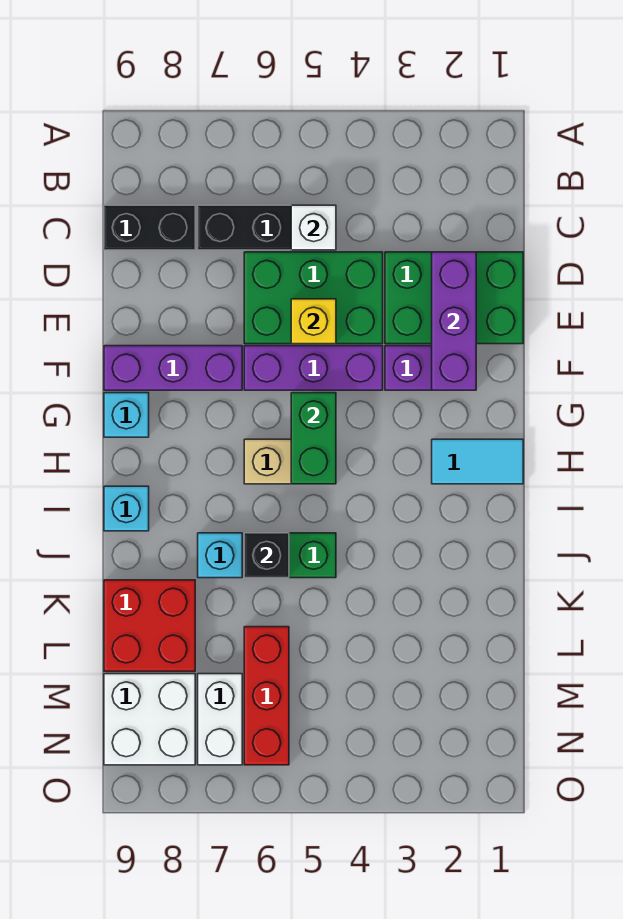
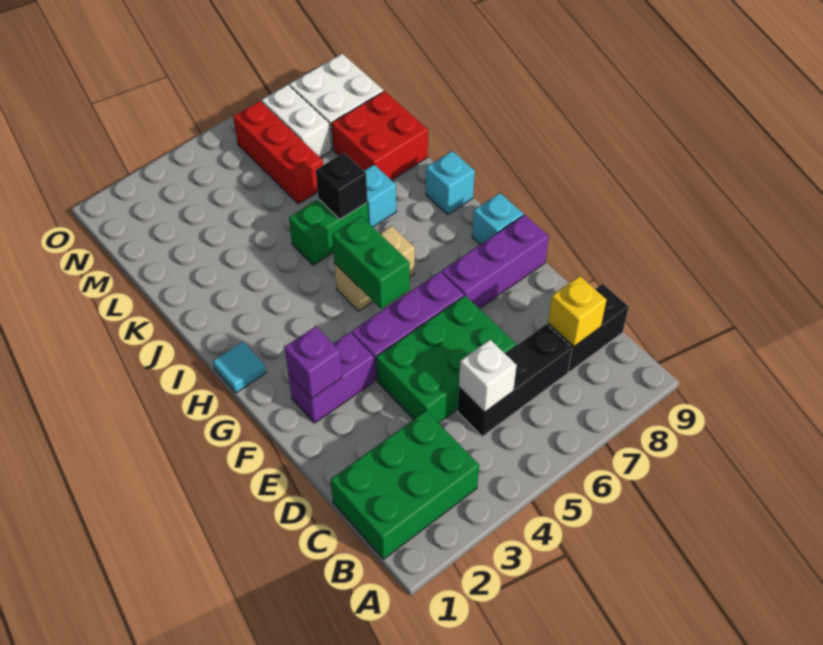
green brick D1:E3 level 1 -> green brick B1:C3 level 1
purple brick D2:F2 level 2 -> purple brick F2 level 2
yellow brick E5 level 2 -> yellow brick C8 level 2
cyan tile H1:H2 level 1 -> cyan tile H1 level 1

